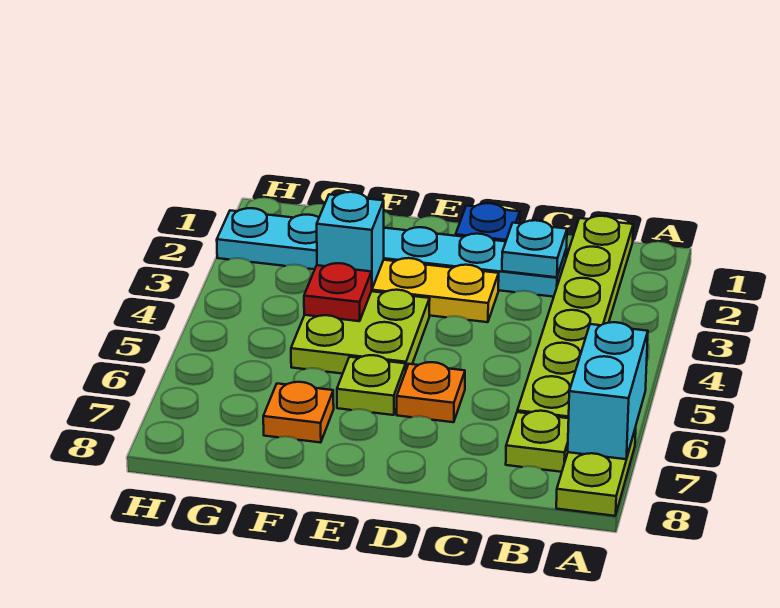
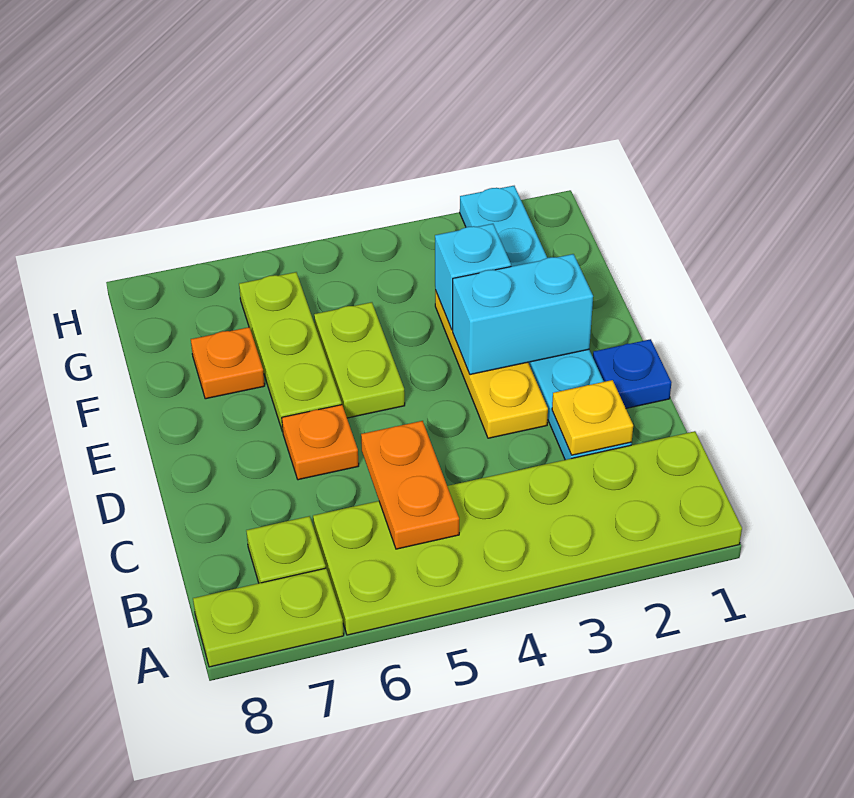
cyan brick A6:A7 level 2 -> cyan brick E2:E3 level 2
lime plate B1:B6 level 1 -> lime plate A1:B6 level 1
none -> orange plate B5:C5 level 2
cyan plate C2 level 2 -> yellow plate C2 level 2
lime plate E4:F5 level 1 -> lime plate E5:F5 level 1
lime plate E6 level 1 -> lime plate E6:G6 level 1
red plate F4 level 2 -> none

